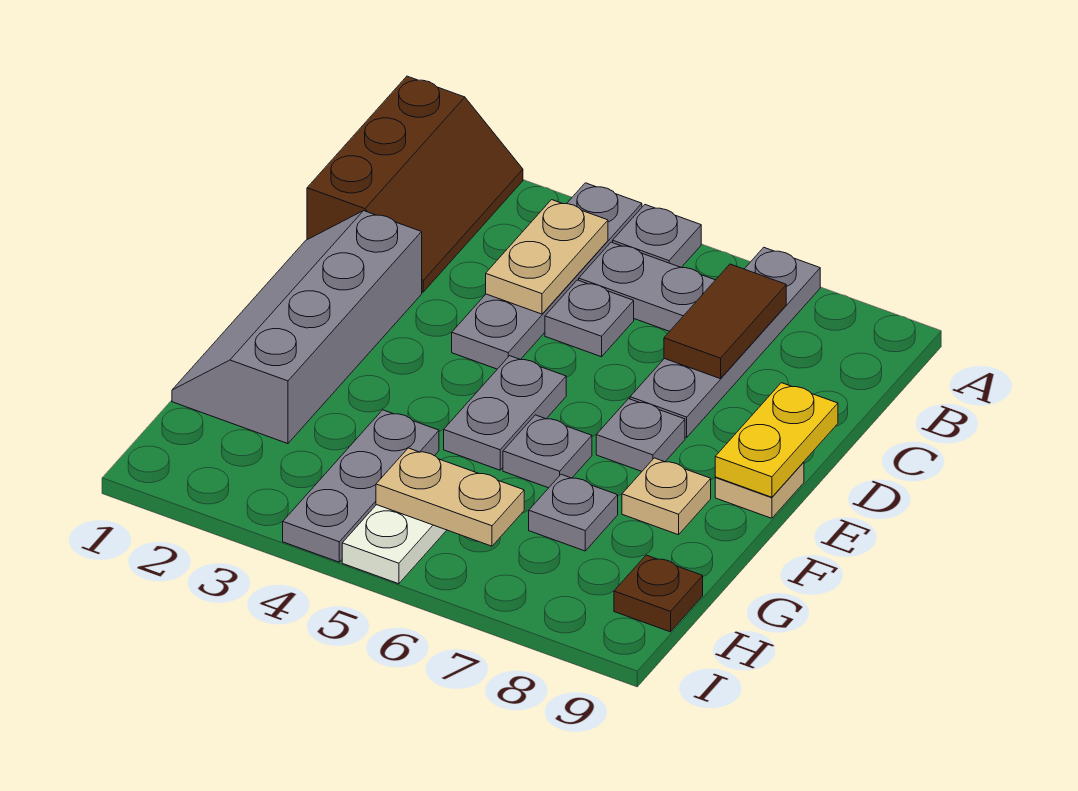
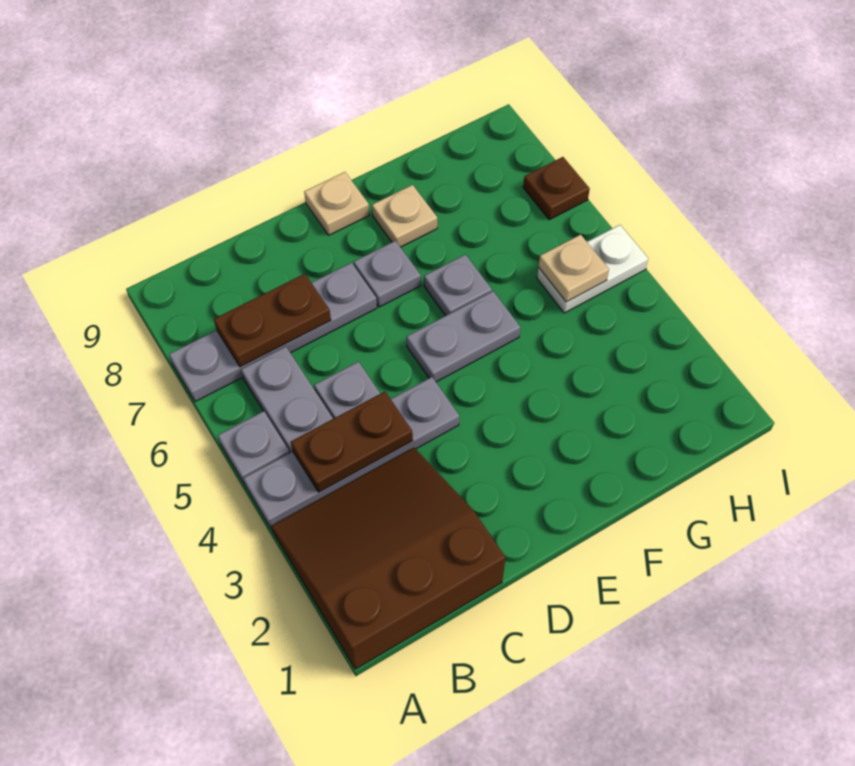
brown slope A1:C2 level 1 top 1 -> brown slope A1:C3 level 1 top 1
tan plate B4:C4 level 2 -> brown plate B4:C4 level 2
brown tile B7:C7 level 2 -> brown plate B7:C7 level 2
grey slope D1:G2 level 1 top 2 -> none
yellow plate D9:E9 level 2 -> none
grey plate G4:I4 level 1 -> none
grey plate G7 level 1 -> none
tan plate H5:H6 level 2 -> tan plate H5 level 2
brown plate H9 level 1 -> brown plate I7 level 1

